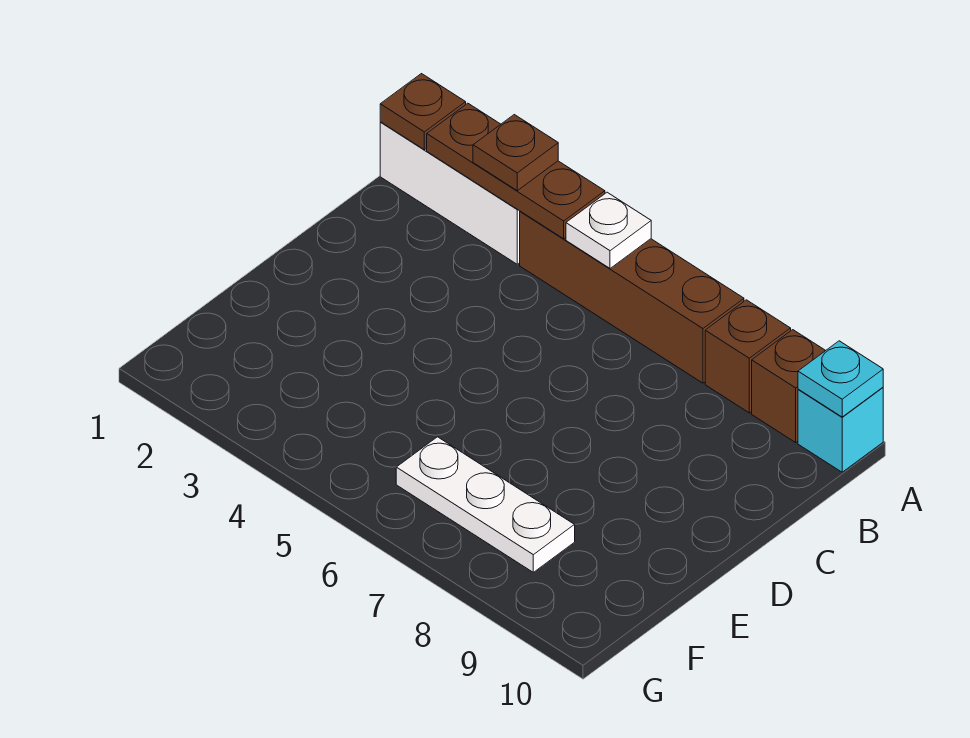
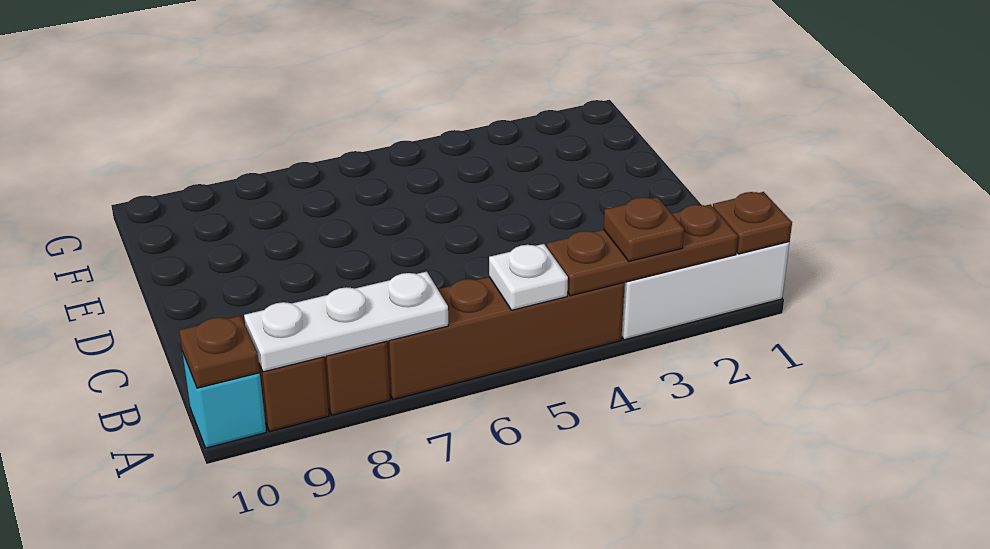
cyan plate A10 level 2 -> brown plate A10 level 2
white plate F6:F8 level 1 -> white plate A7:A9 level 2

